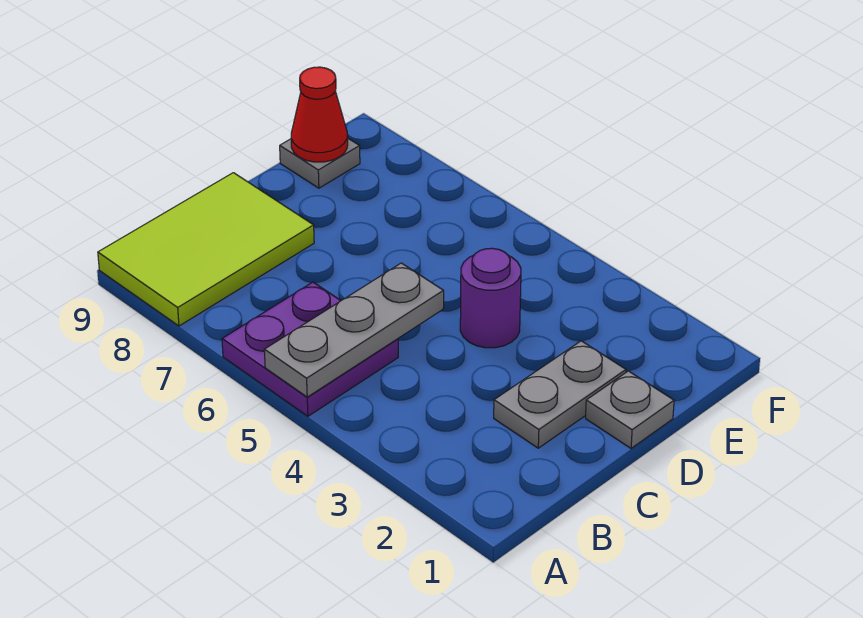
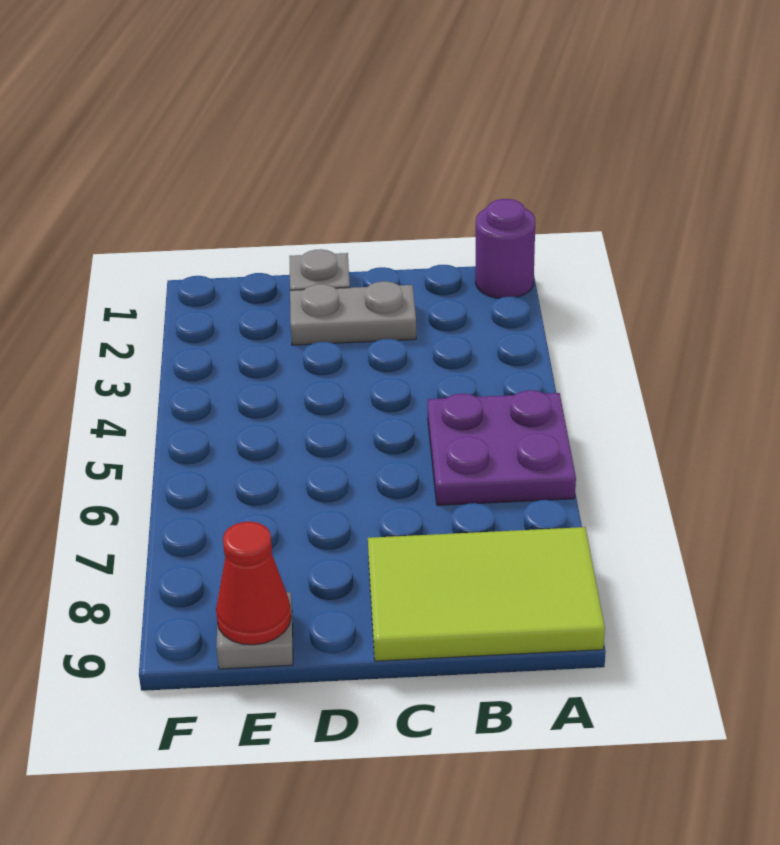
grey plate A5:C5 level 2 -> none
purple round brick D4 level 1 -> purple round brick A1 level 1

